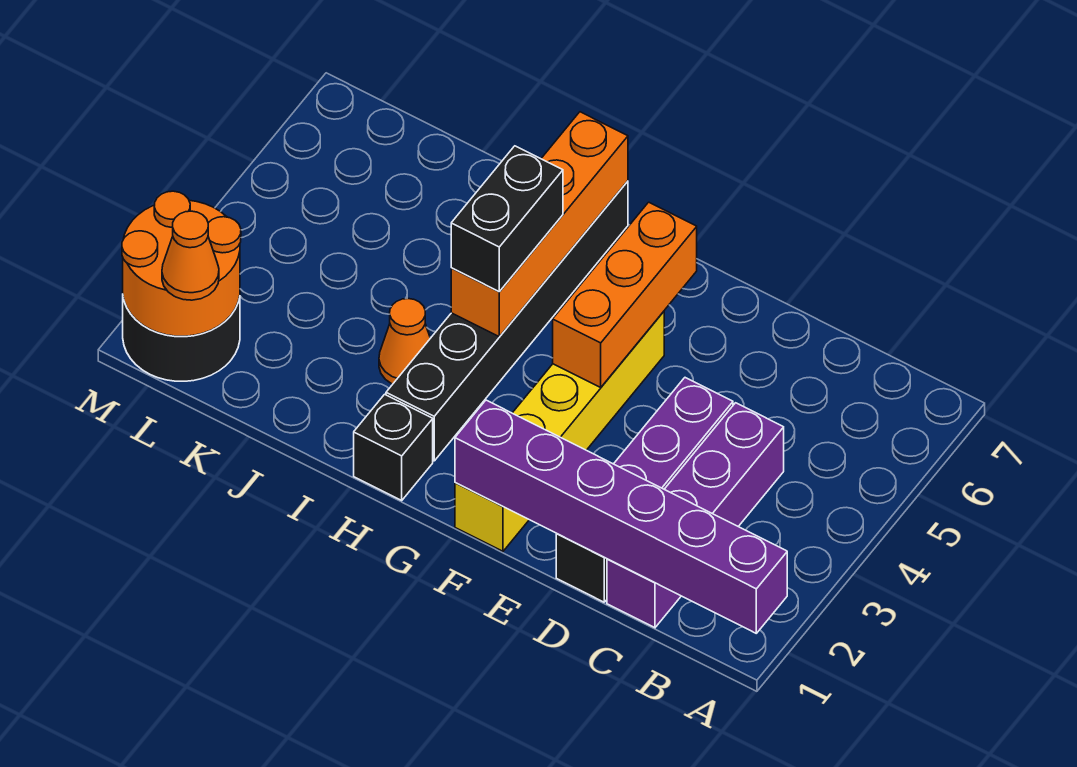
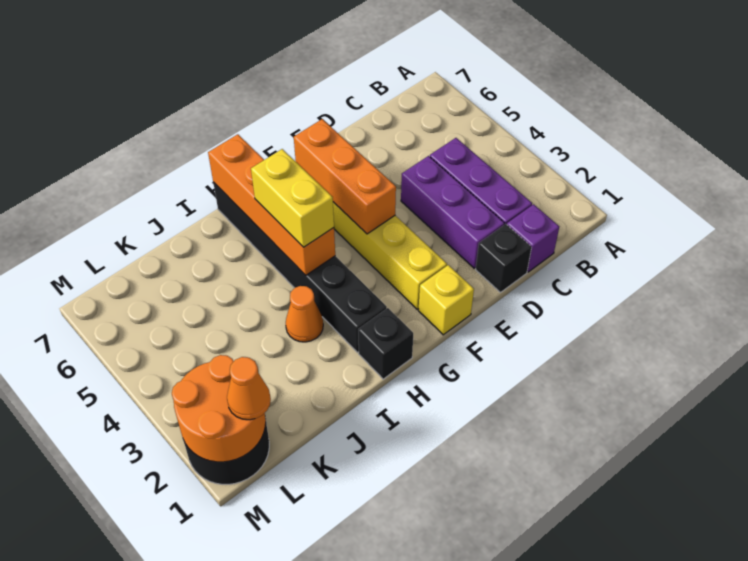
purple brick A1:F1 level 2 -> none
black brick H4:H5 level 3 -> yellow brick H4:H5 level 3

